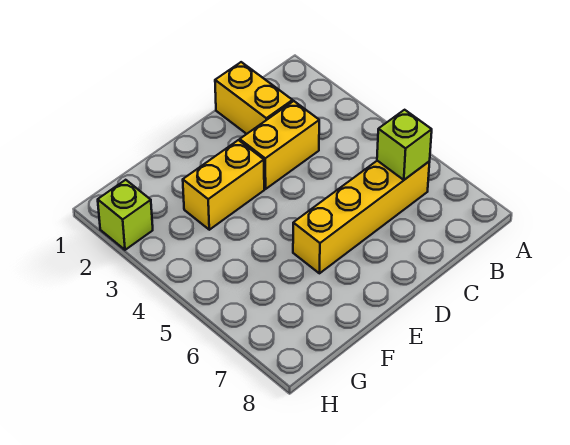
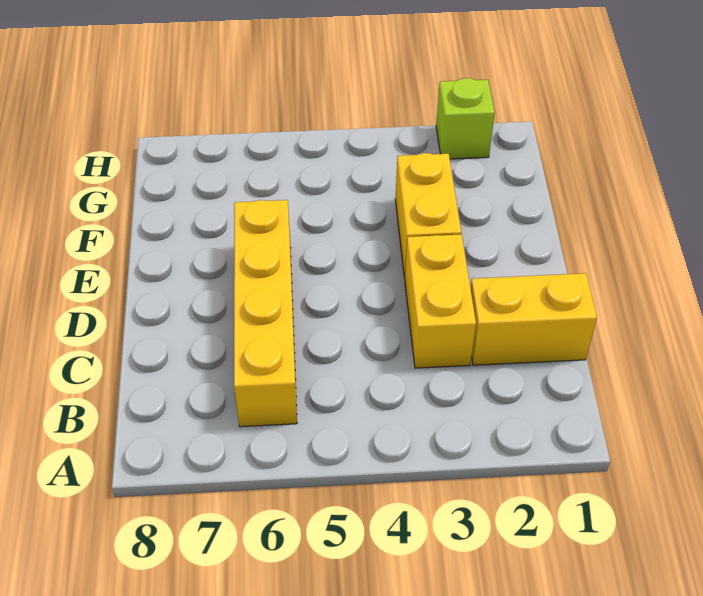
lime brick B6 level 2 -> none

